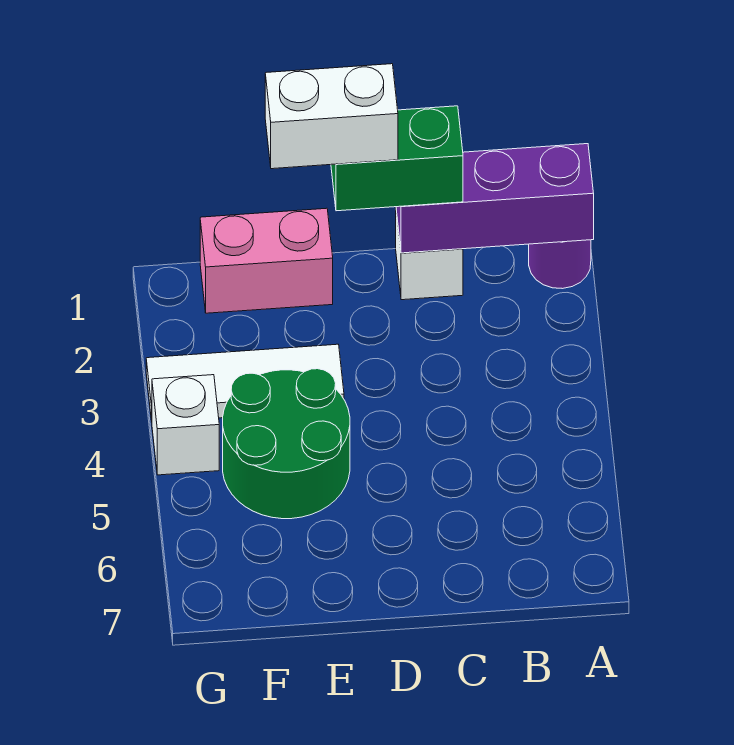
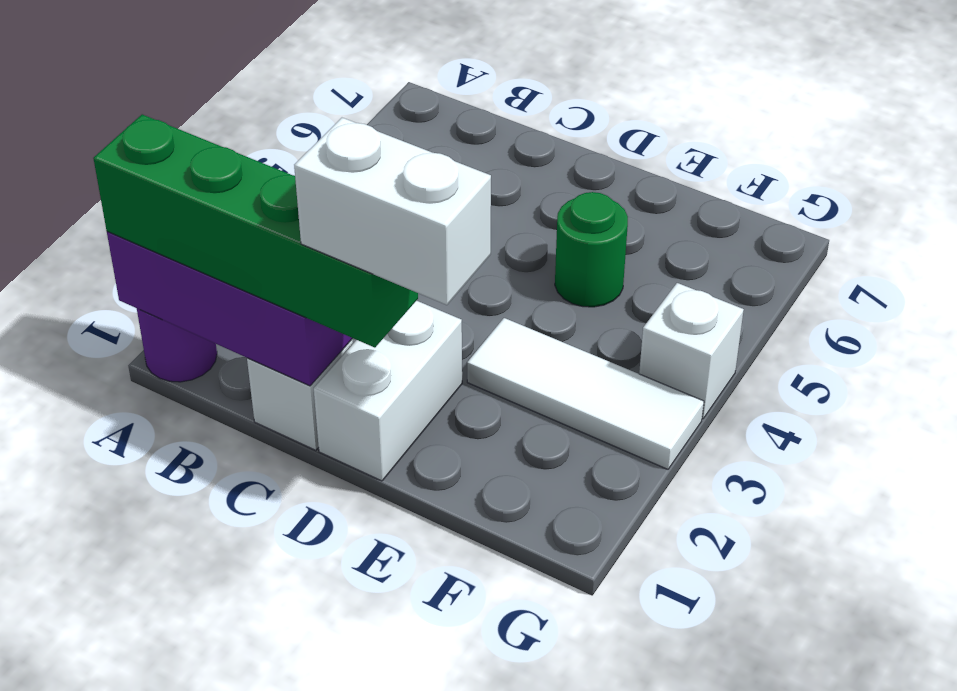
green brick C1:D1 level 3 -> green brick A1:D1 level 3
none -> white brick D1:D2 level 1
pink brick E1:F1 level 1 -> none
green round brick E4:F5 level 1 -> green round brick E5 level 1

